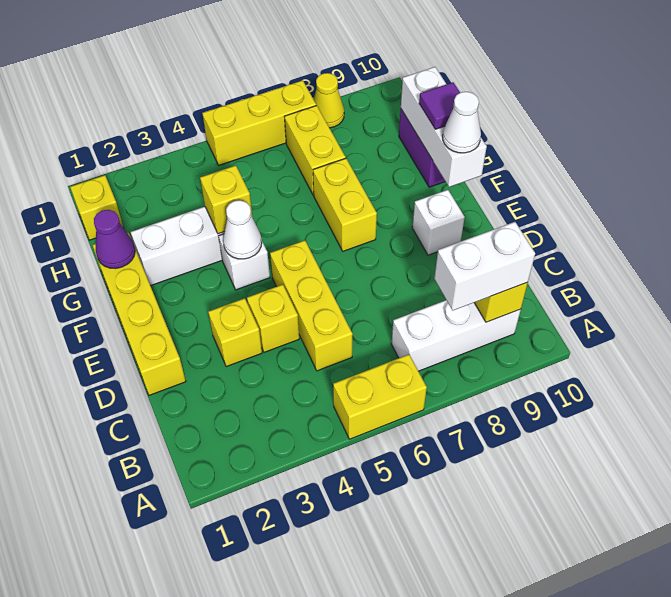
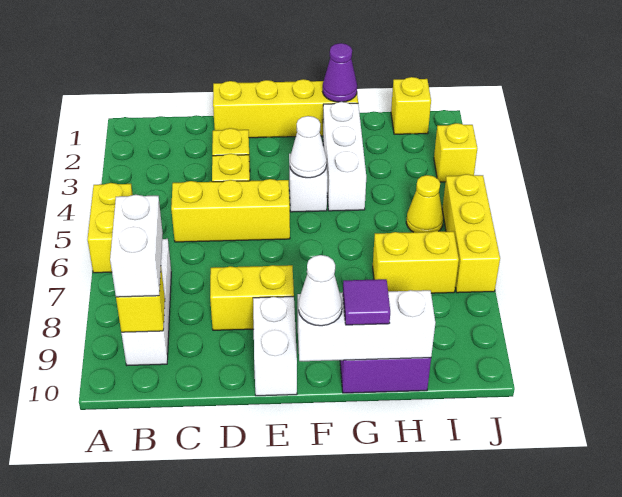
white brick E9 level 1 -> white brick E9:E10 level 1
yellow brick F7:G7 level 1 -> yellow brick D8:E8 level 1
yellow brick G4 level 2 -> yellow brick J3 level 1
yellow cone J8 level 1 -> yellow cone I5 level 1

